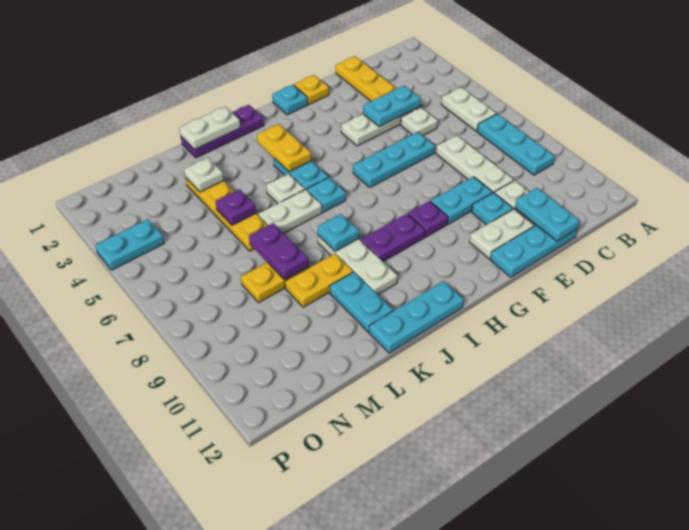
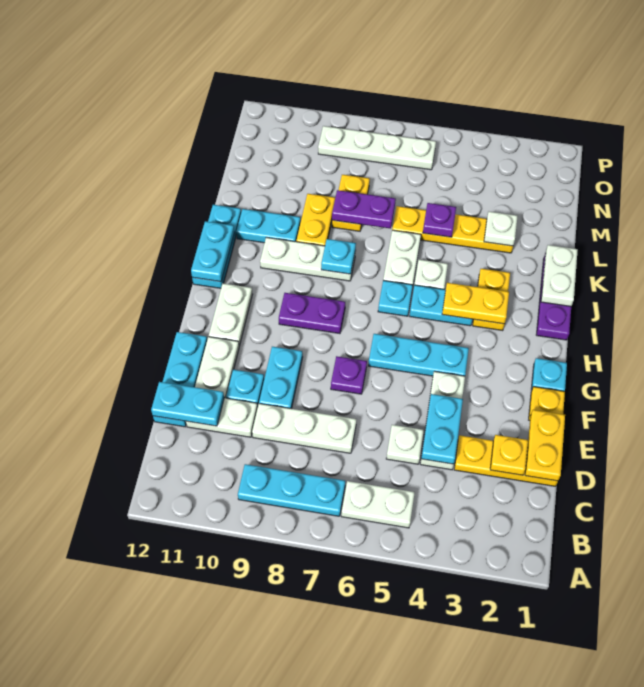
none -> yellow plate D1:E1 level 2
none -> yellow plate D2 level 2
cyan plate E6:G6 level 1 -> cyan plate G4:G6 level 1
purple plate G9 level 1 -> purple plate F7 level 1
none -> white plate G11:H11 level 1
purple plate H9:I9 level 1 -> purple plate H8:H9 level 1
none -> yellow plate I3:J3 level 1
cyan plate O4:P4 level 1 -> cyan plate I12:J12 level 2
none -> white plate O6:O9 level 1

